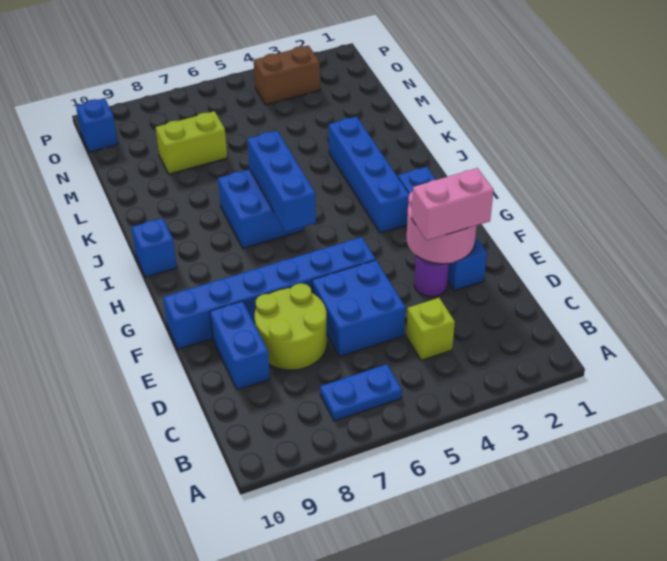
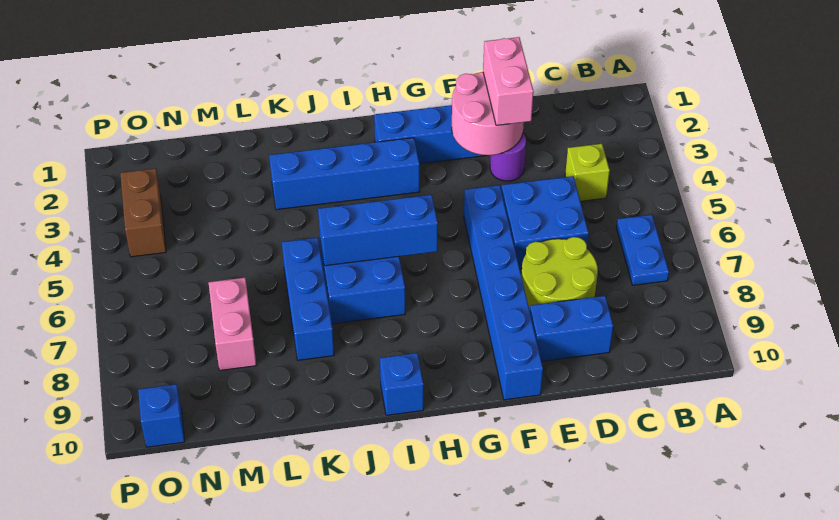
none -> blue brick K6:K8 level 1
lime brick M7:M8 level 1 -> pink brick M7:M8 level 1

